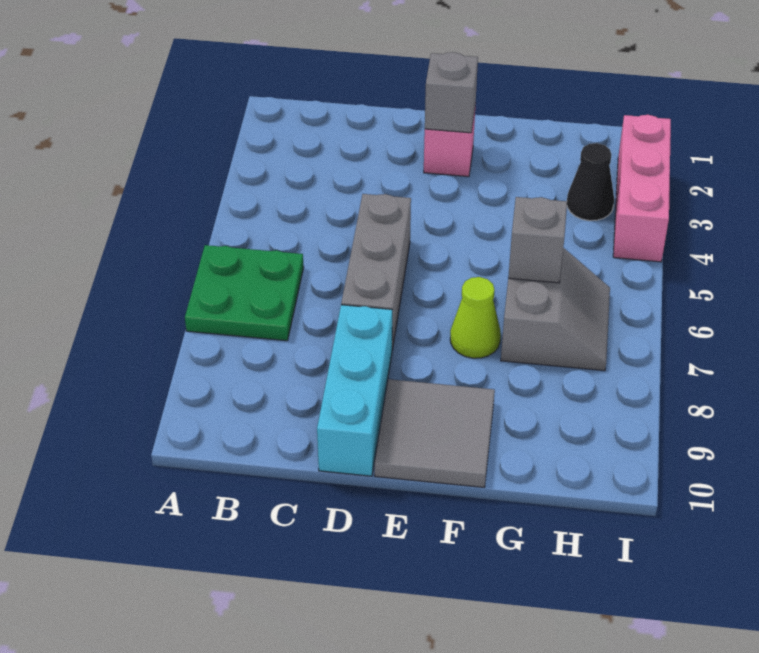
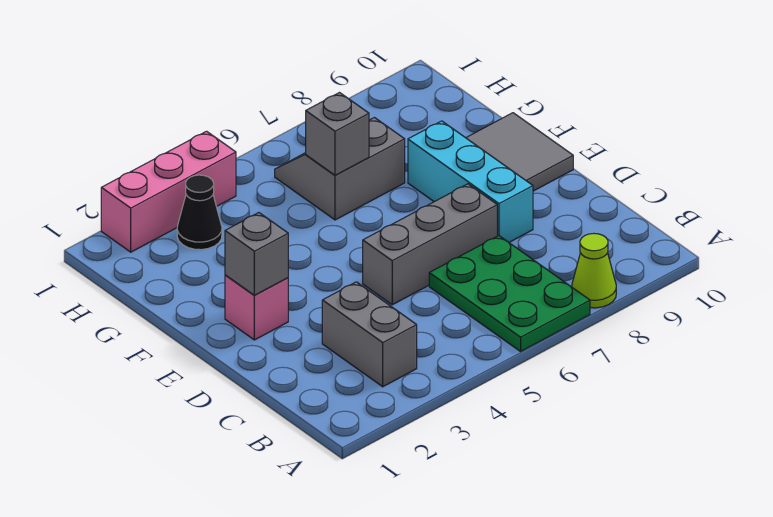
green plate A6:B7 level 1 -> green plate A6:C7 level 1
none -> grey brick B3:C3 level 1
cyan brick D8:D10 level 1 -> cyan brick D8:F8 level 1
lime cone F7 level 1 -> lime cone A8 level 1

